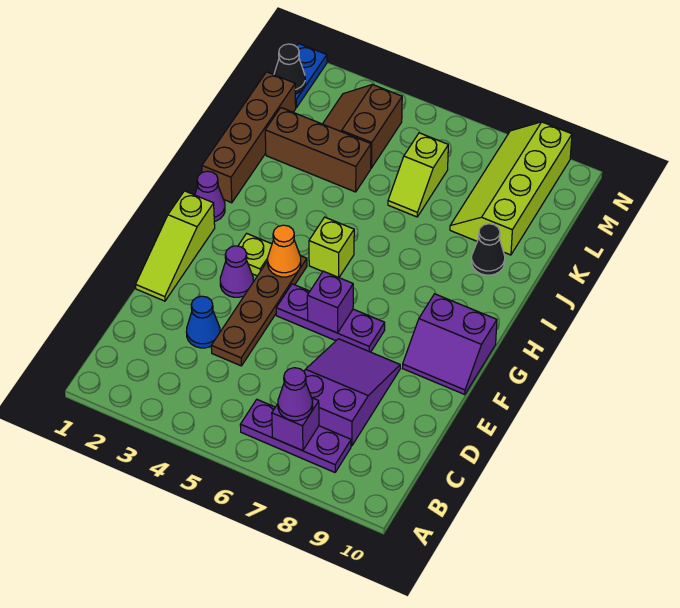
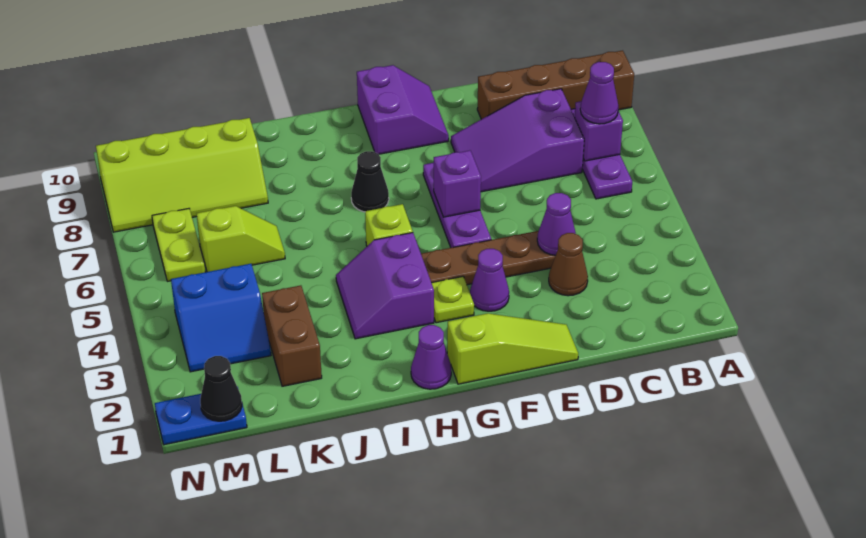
blue cone D3 level 1 -> brown cone D3 level 1
none -> purple cone D4 level 2
orange cone G4 level 2 -> none
none -> purple slope H3:I4 level 1 top H
brown brick I1:L1 level 1 -> brown brick A9:D9 level 1
black cone J9 level 1 -> black cone H7 level 1
brown brick K2:K4 level 1 -> brown brick K2:K3 level 1
brown slope L3:M4 level 1 top 4 -> blue slope L3:M4 level 1 top 4
none -> lime plate M6:M7 level 1

